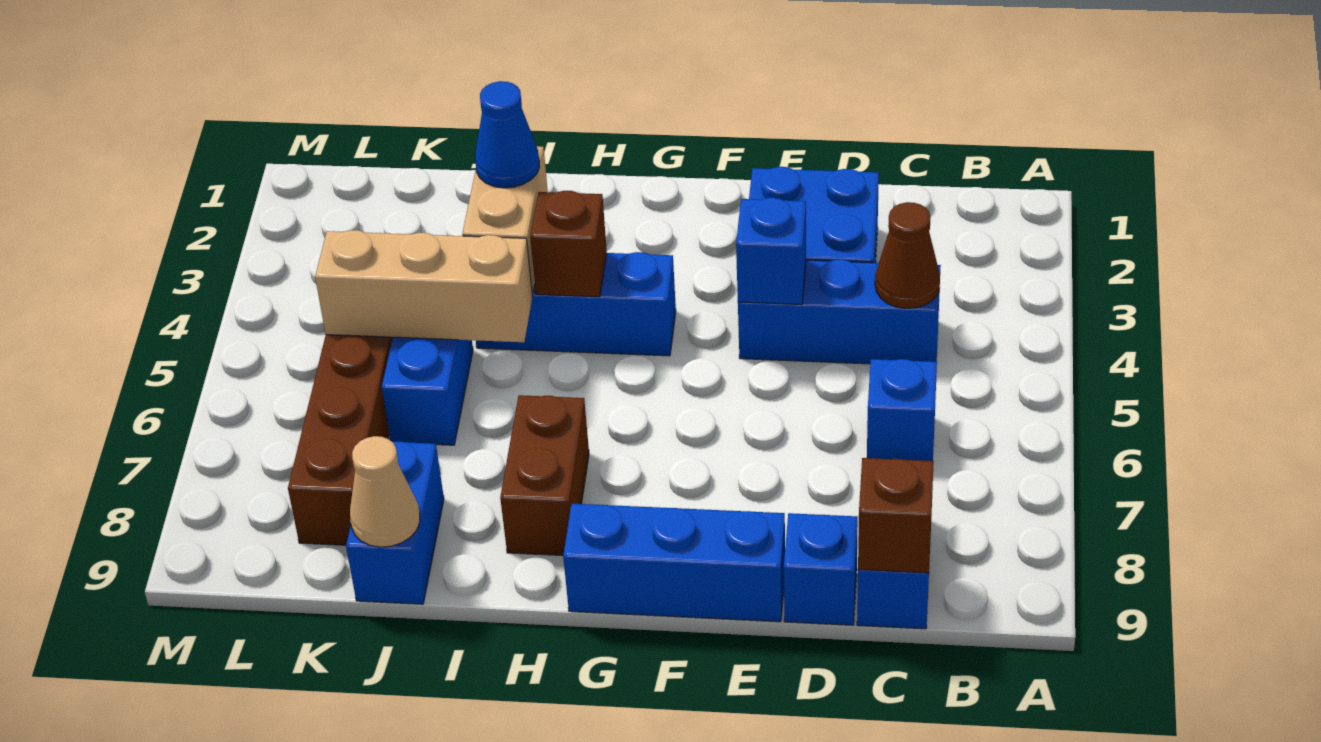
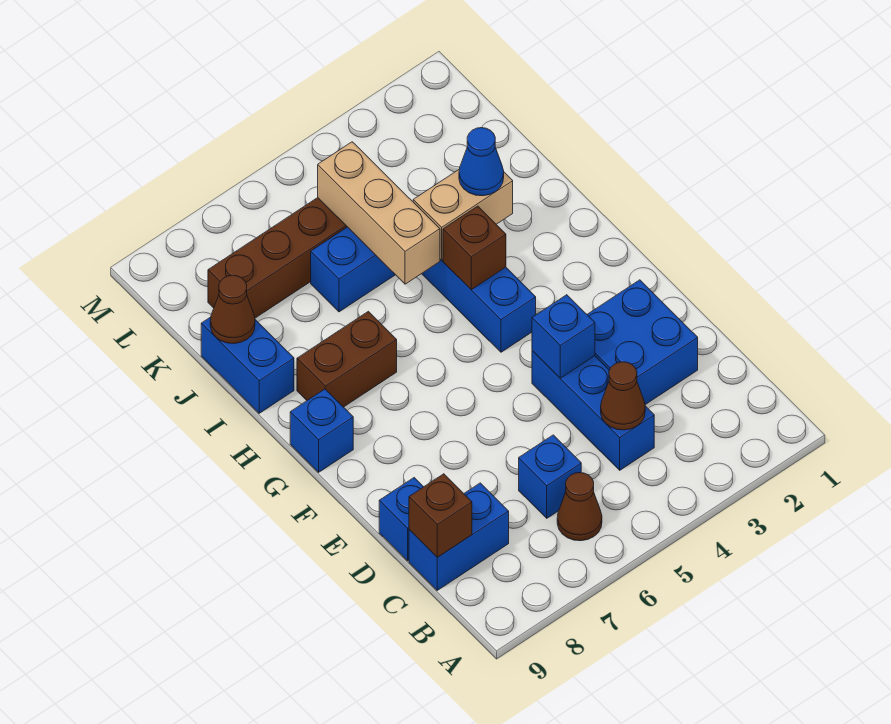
none -> brown cone B6 level 1
blue brick E9:G9 level 1 -> blue brick G9 level 1
blue brick J8:J9 level 1 -> blue brick I9:J9 level 1
tan cone J9 level 2 -> brown cone J9 level 2

